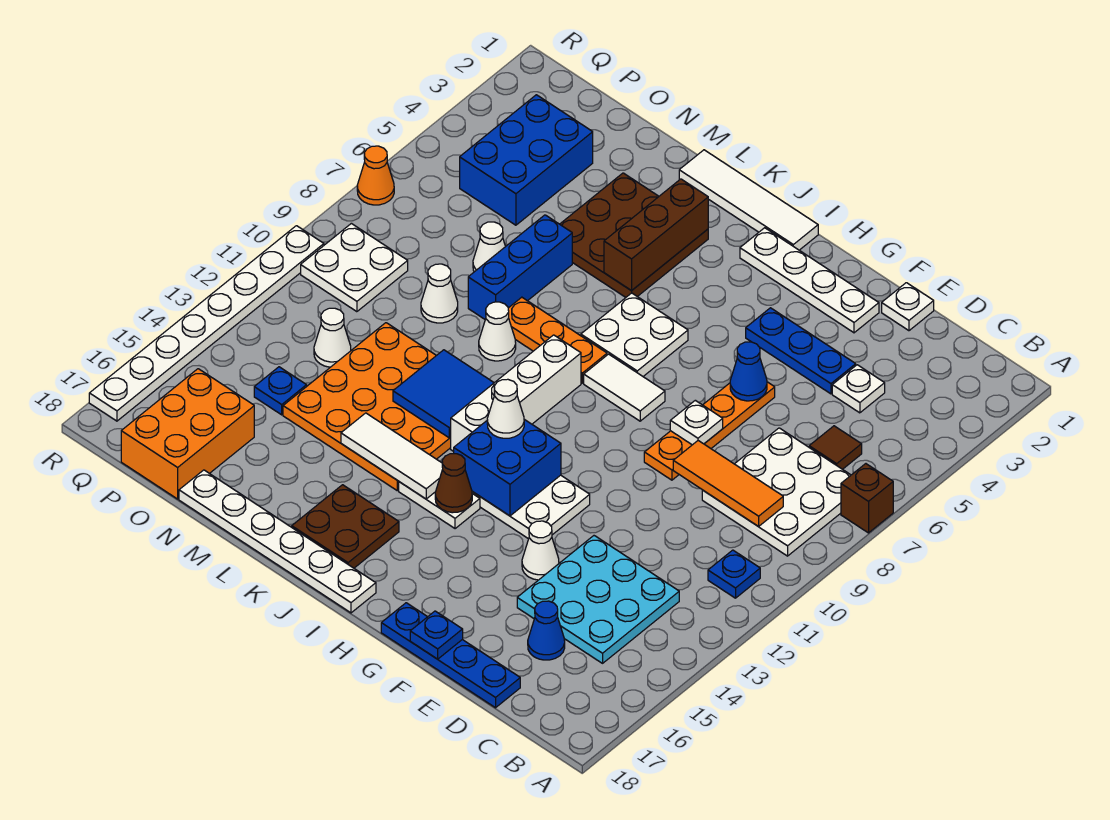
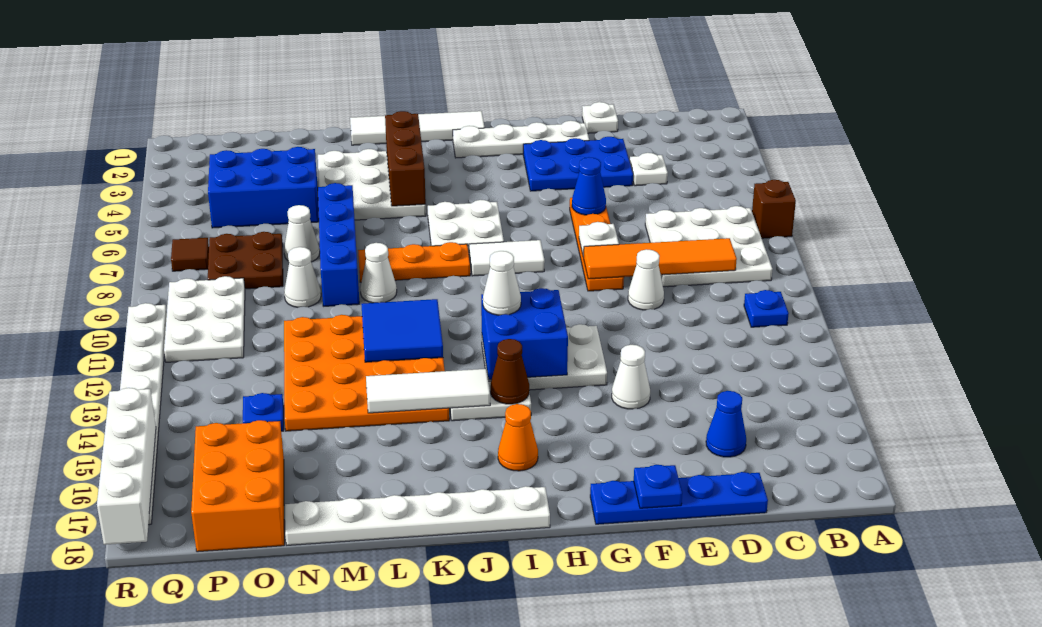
brown tile C6 level 1 -> brown tile Q7 level 1
orange tile C9:E9 level 2 -> orange tile C9:F9 level 2
cyan plate C13:E15 level 1 -> none
blue plate E4:G4 level 1 -> blue plate E3:G4 level 1
white brick J9:J12 level 1 -> white brick R15:R18 level 2
brown plate J16:K17 level 1 -> brown plate O7:P8 level 1
brown plate K3:M5 level 1 -> white plate K3:M5 level 1
blue brick M6:M8 level 1 -> blue brick M6:M9 level 1
blue brick O3:P5 level 1 -> blue brick N4:P5 level 1
white cone O12 level 1 -> white cone E10 level 1
white plate P9:Q10 level 1 -> white plate P9:Q11 level 1
orange cone R7 level 1 -> orange cone I16 level 1

